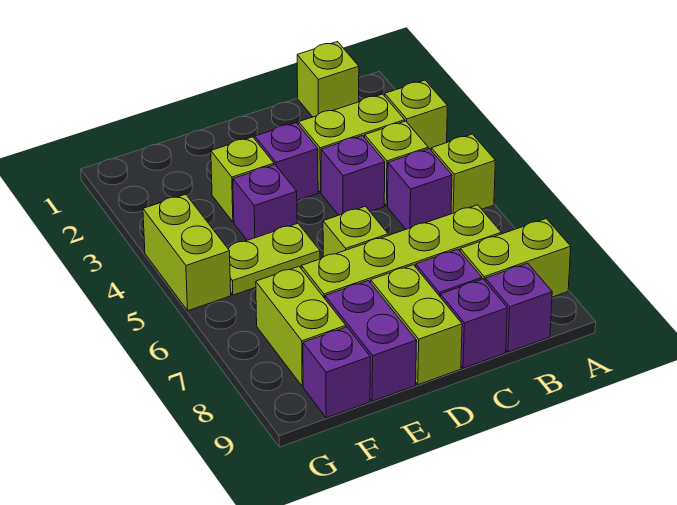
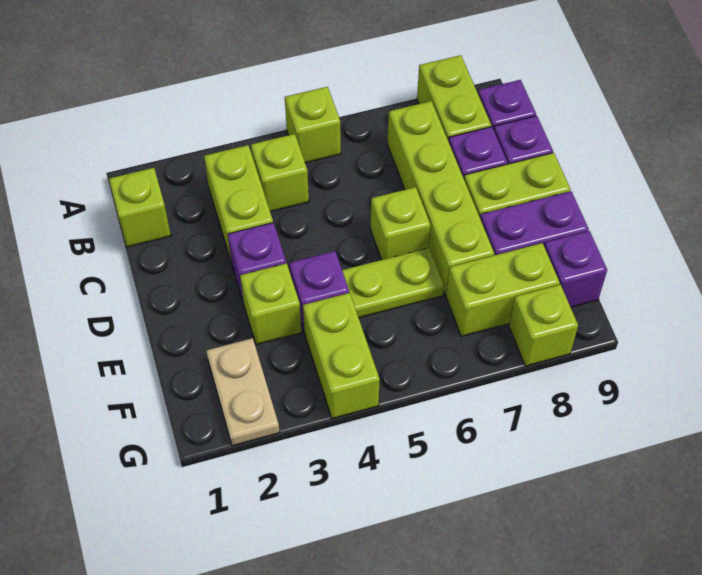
lime brick A3 level 1 -> lime brick G8 level 1
purple brick B5 level 1 -> none
purple brick C4 level 1 -> none
lime plate E5:F5 level 1 -> lime plate E5:E6 level 1
none -> tan plate F2:G2 level 1
lime brick G4:G5 level 1 -> lime brick F4:G4 level 1

